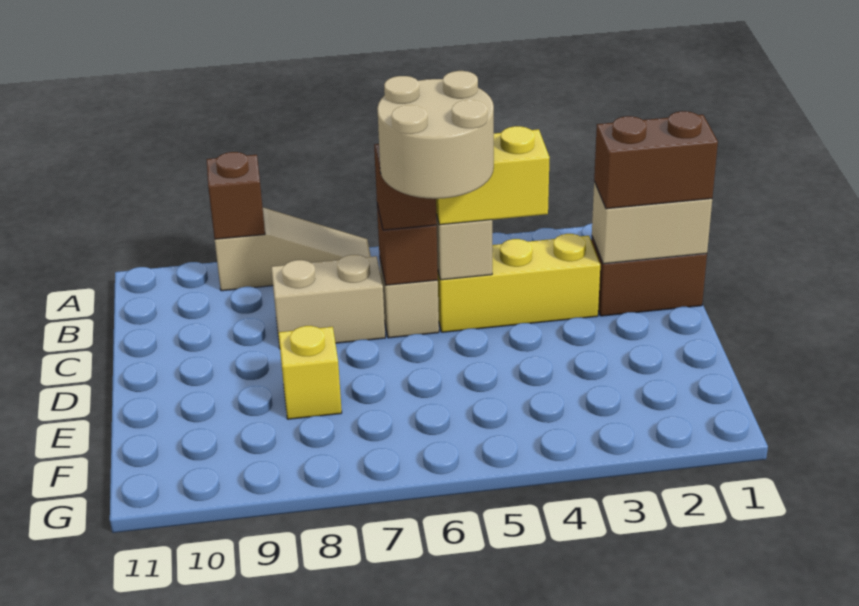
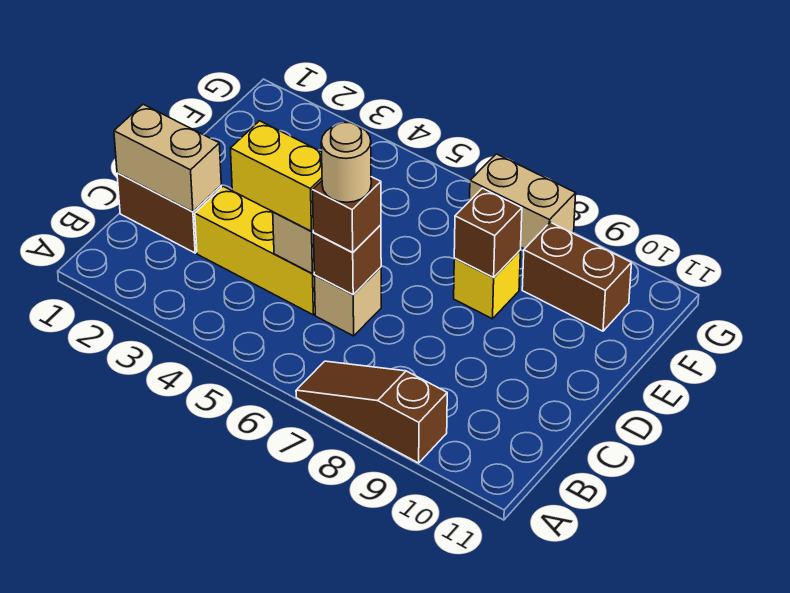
tan slope A7:A9 level 1 top 9 -> brown slope A7:A9 level 1 top 9
brown brick A9 level 2 -> brown brick E8 level 2
brown brick C1:C2 level 3 -> brown brick F9:F10 level 1
tan round brick C5:D6 level 4 -> tan round brick C6 level 4
tan brick C7:C8 level 1 -> tan brick G7:G8 level 1

